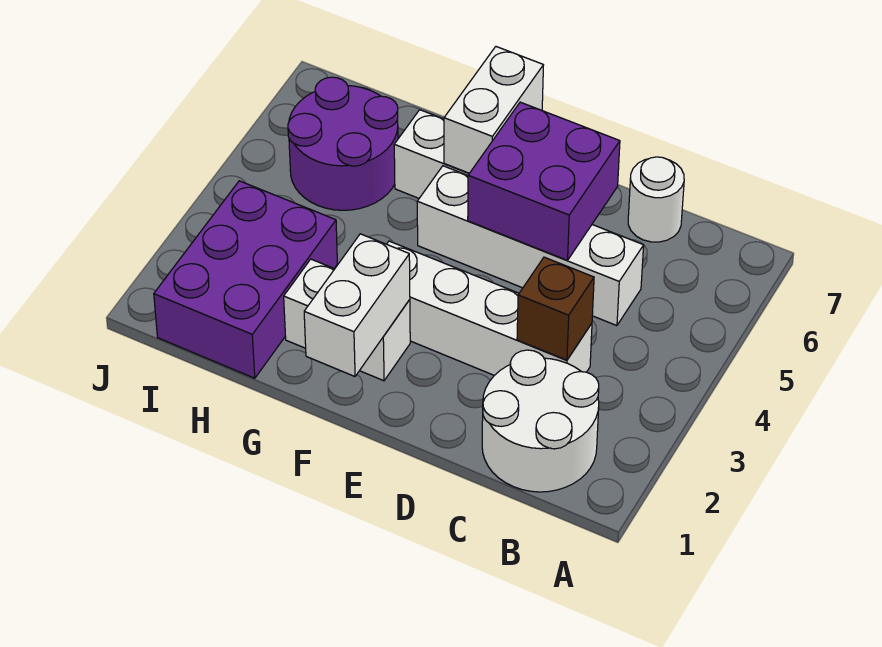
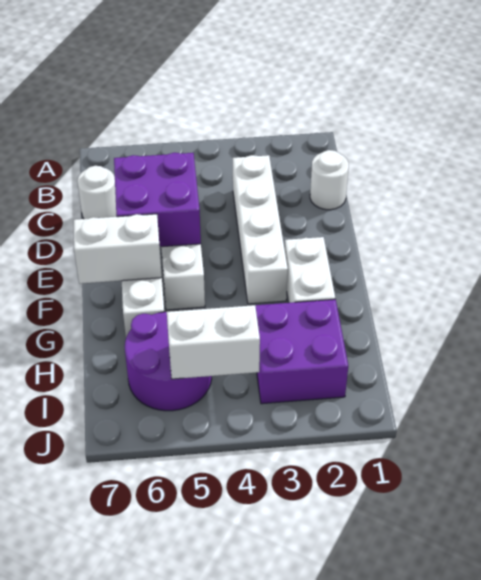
white round brick B1:C2 level 1 -> white round brick C1 level 1
brown brick C3 level 2 -> none
white brick F1:F2 level 2 -> white brick I4:I5 level 2
purple brick H1:I3 level 1 -> purple brick H2:I3 level 1

